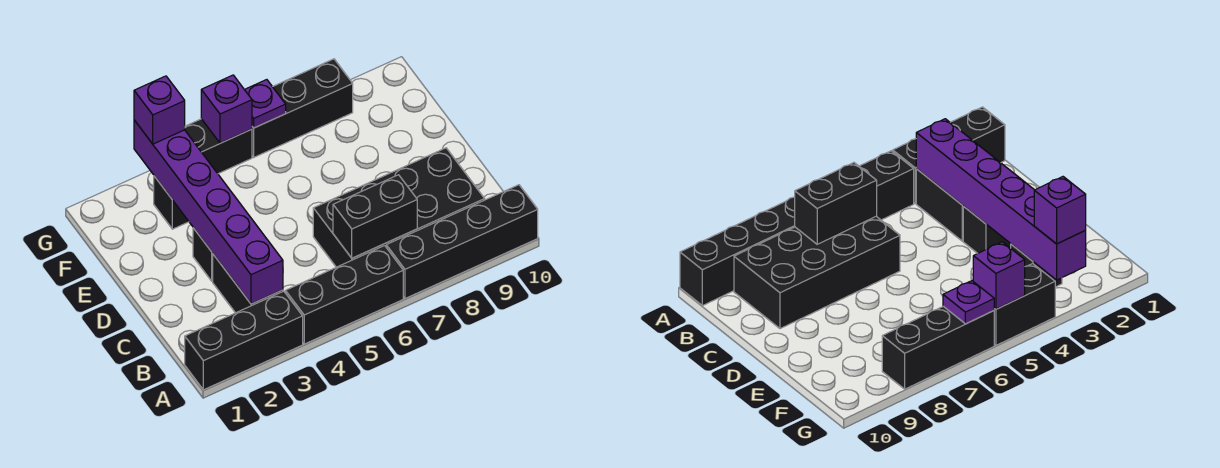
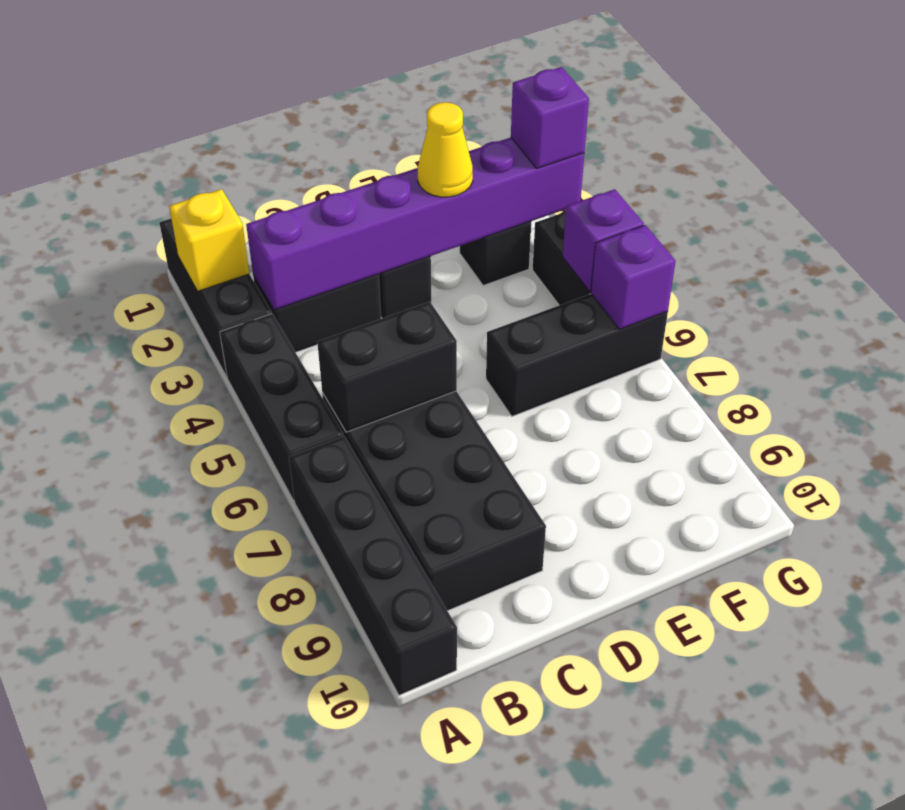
none -> yellow brick A2 level 2
black brick B6:B7 level 2 -> black brick B6:C6 level 2
none -> yellow cone E3 level 3
black brick G6:G8 level 1 -> black brick E6:G6 level 1
purple plate G6 level 2 -> purple brick G6 level 2

